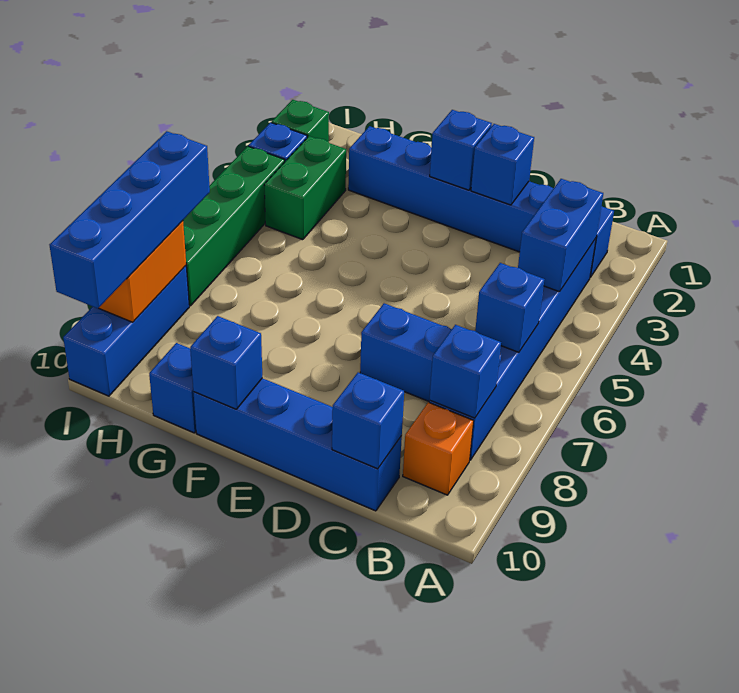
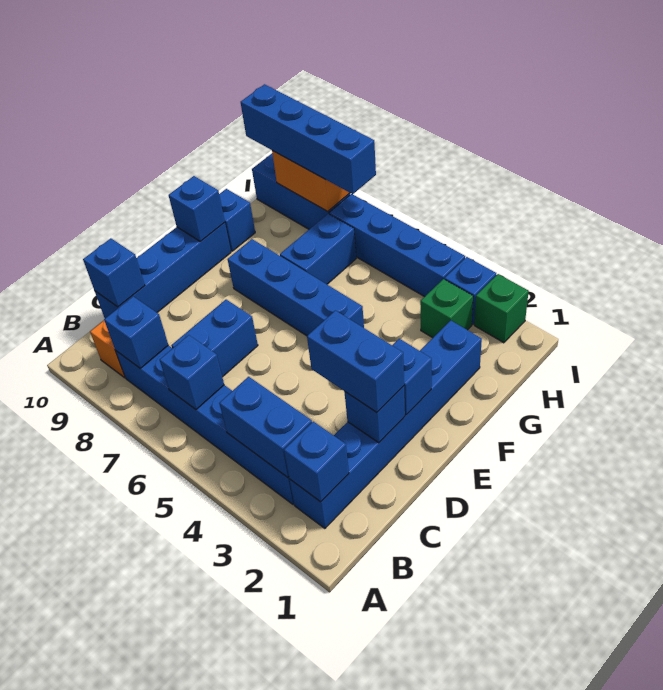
none -> blue brick B2 level 2
none -> blue brick D2:D3 level 3
none -> blue brick F5:F8 level 1
none -> blue brick G7:H7 level 1
green brick H3:H4 level 1 -> green brick H3 level 1
green brick I4:I7 level 1 -> blue brick I4:I7 level 1

